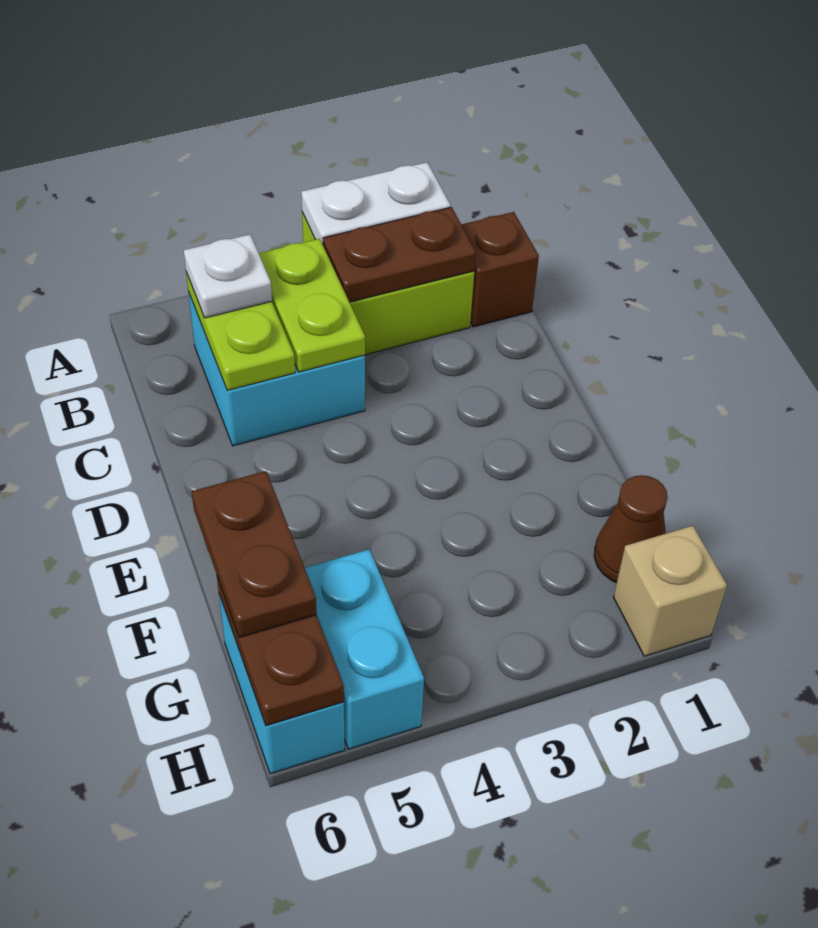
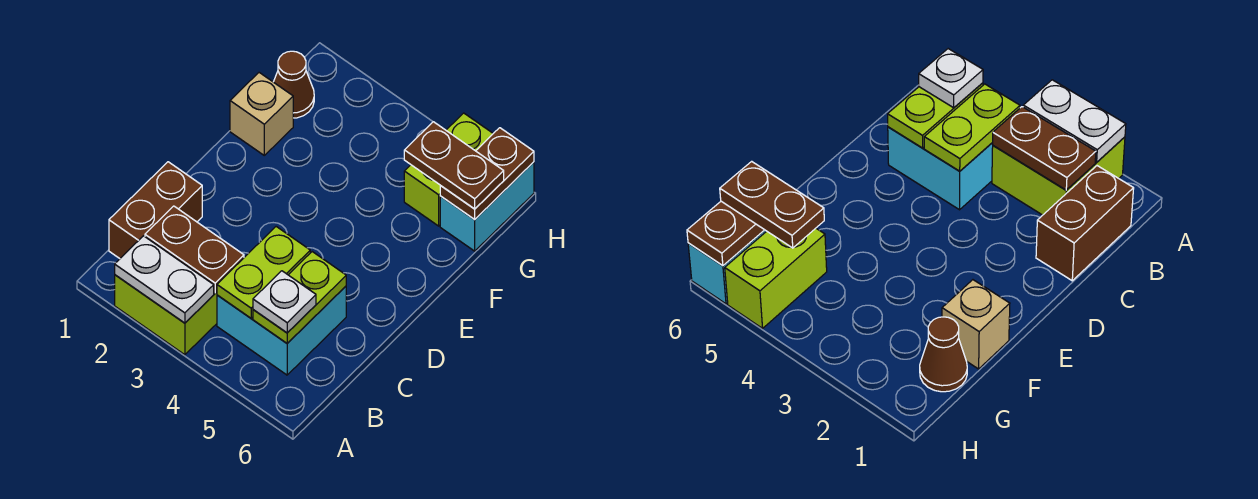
brown brick B1 level 1 -> brown brick B1:C1 level 1
brown plate F6:G6 level 3 -> brown plate G5:G6 level 3
cyan brick G5:H5 level 1 -> lime brick G5:H5 level 1
tan brick H1 level 1 -> tan brick F1 level 1

